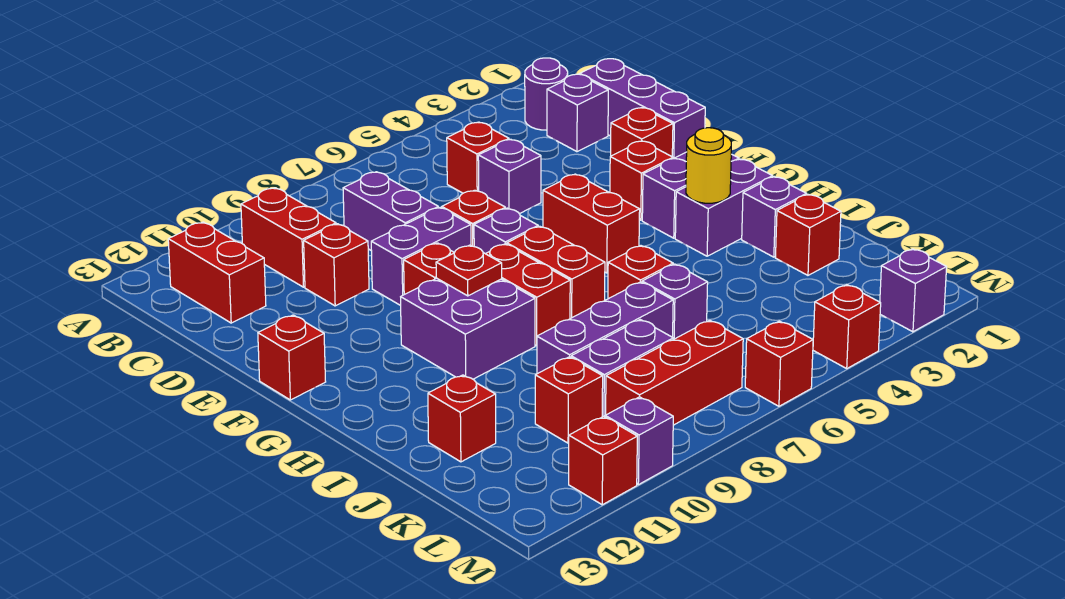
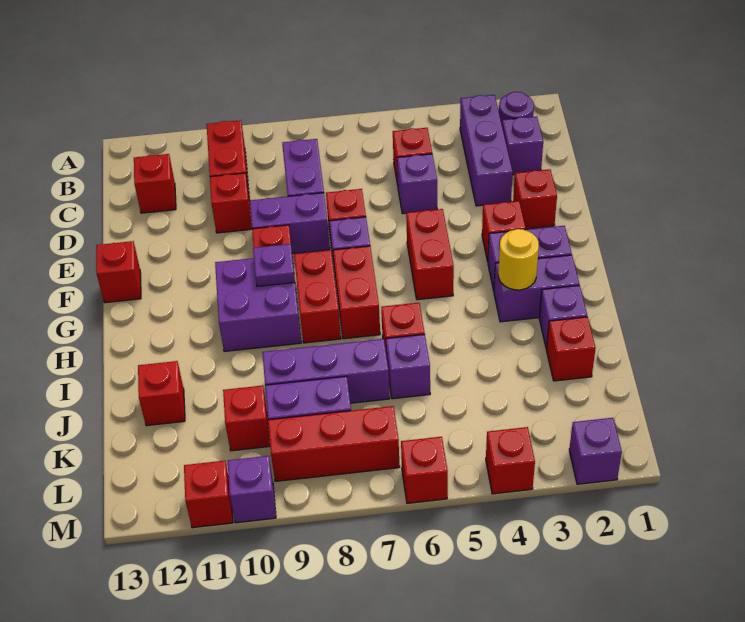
red brick B12:C12 level 1 -> red brick C12 level 1
purple brick C1:E1 level 1 -> purple brick B3:D3 level 1
red plate G9 level 2 -> purple plate G9 level 2

